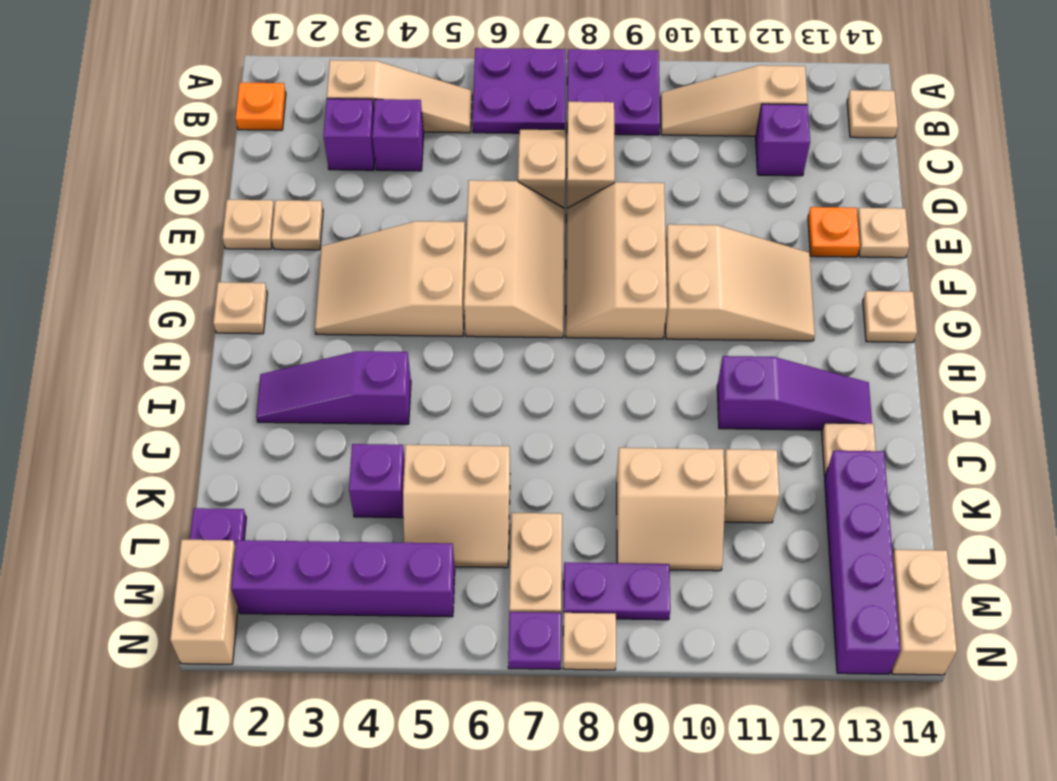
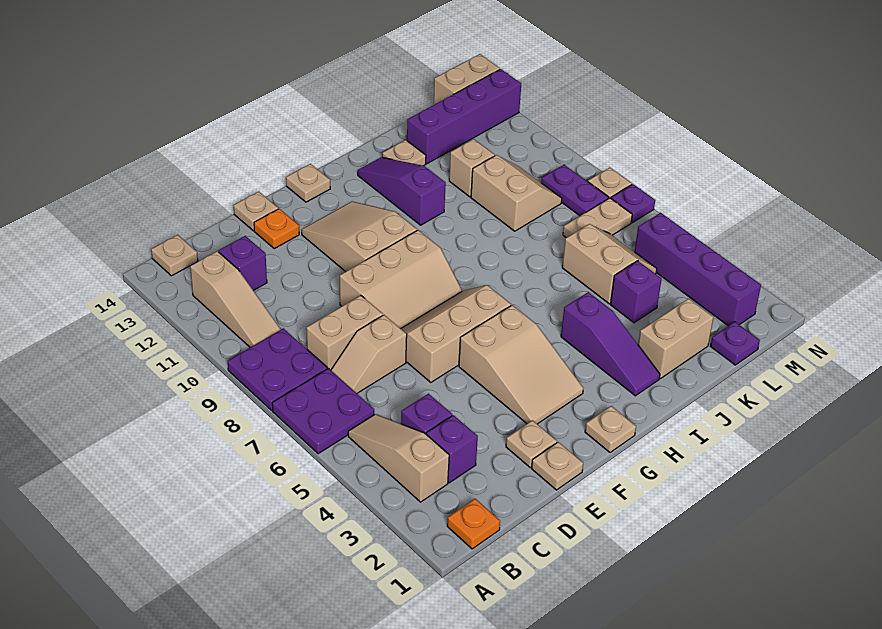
tan brick M1:N1 level 1 -> tan brick J2:K2 level 1

